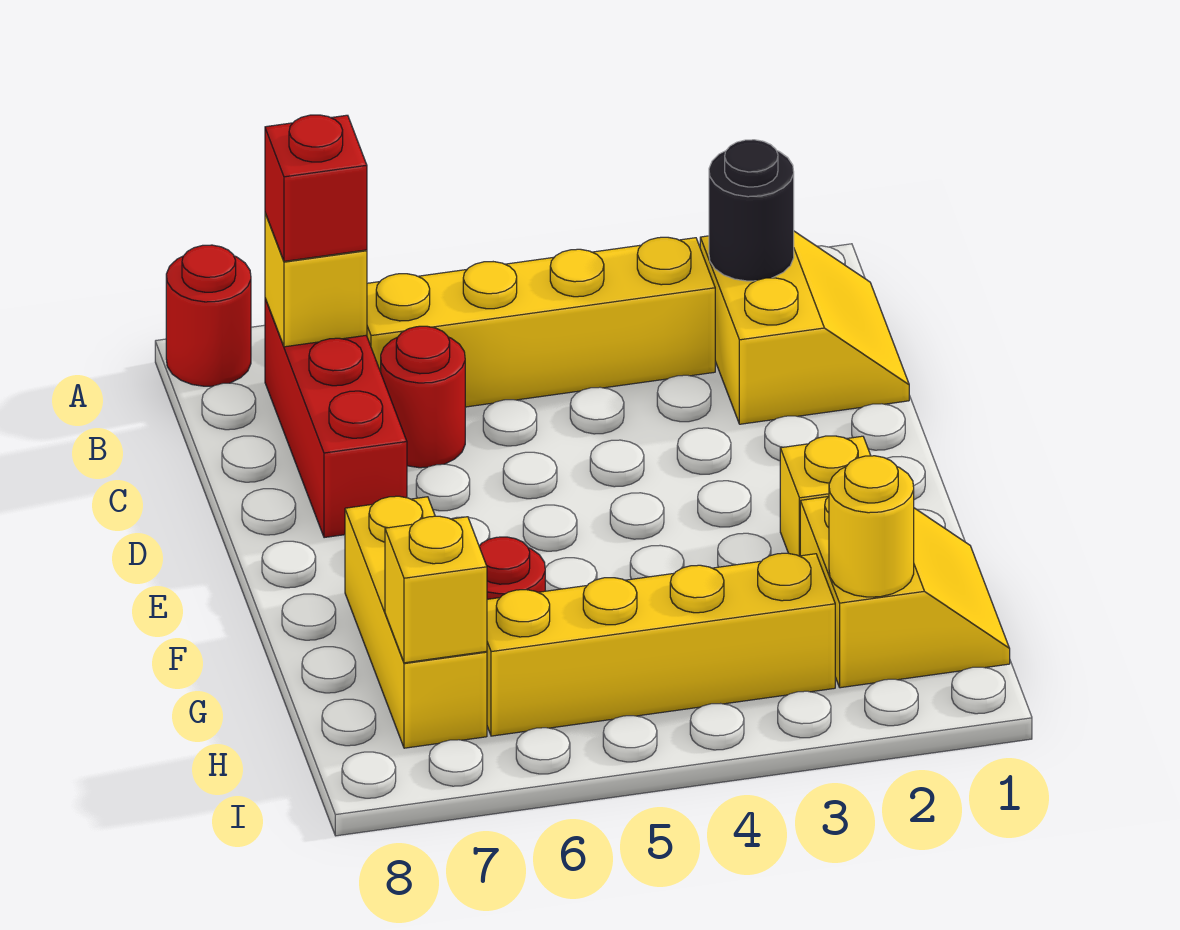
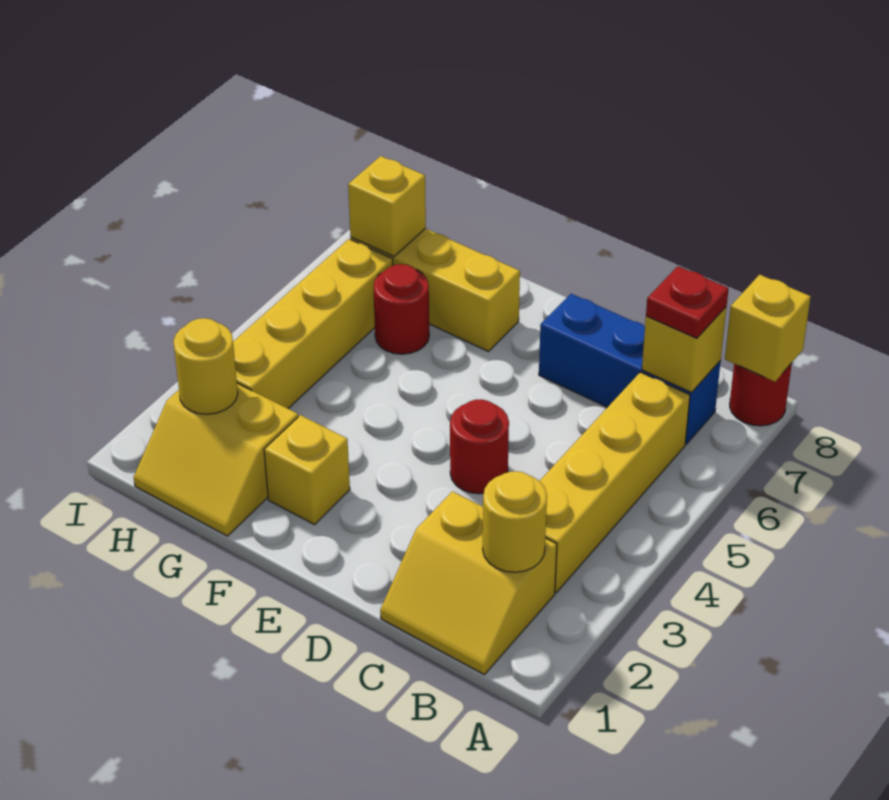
none -> yellow brick A8 level 2
black round brick B2 level 2 -> yellow round brick B2 level 2
red brick B7:D7 level 1 -> blue brick B7:D7 level 1
red brick B7 level 3 -> red plate B7 level 3
red round brick C6 level 1 -> red round brick D4 level 1

